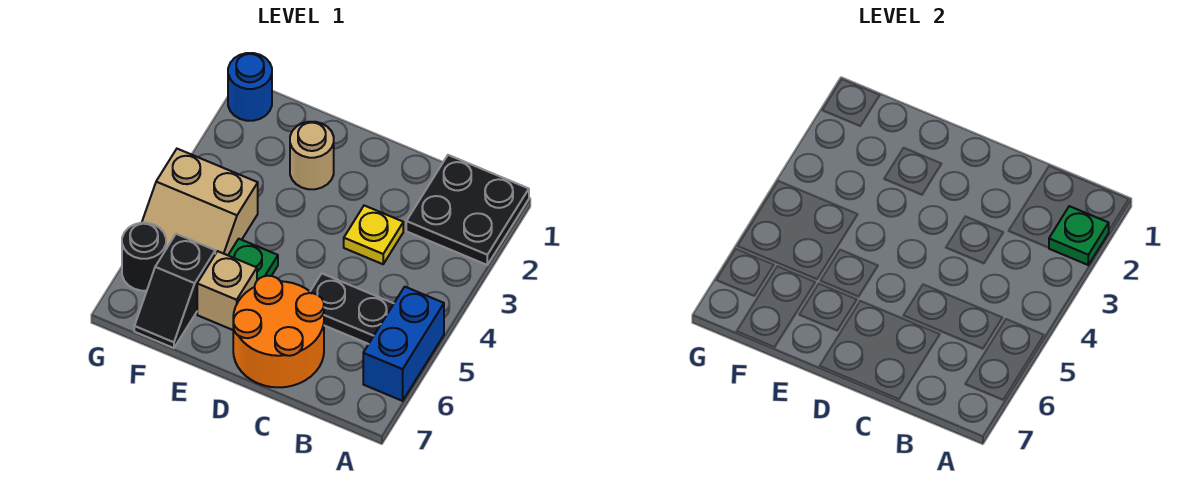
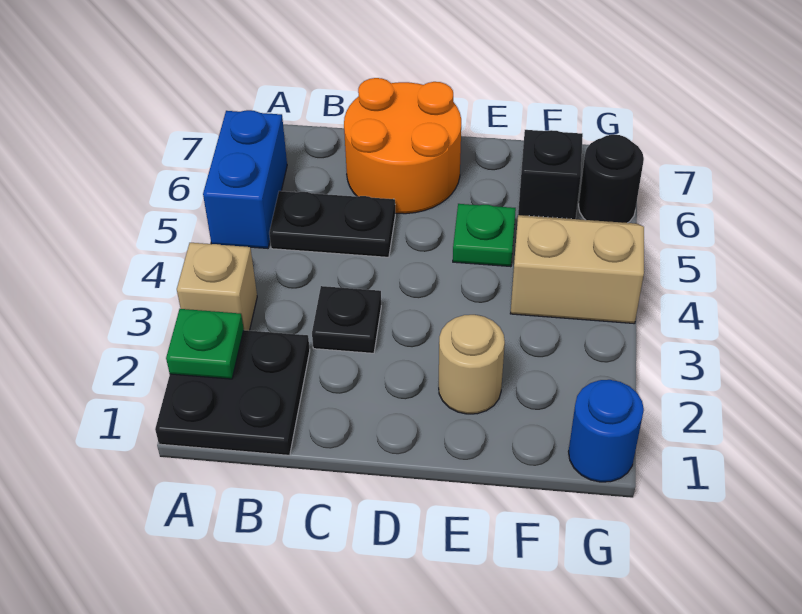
yellow plate C3 level 1 -> black plate C3 level 1
tan brick E6 level 1 -> tan brick A3 level 1

